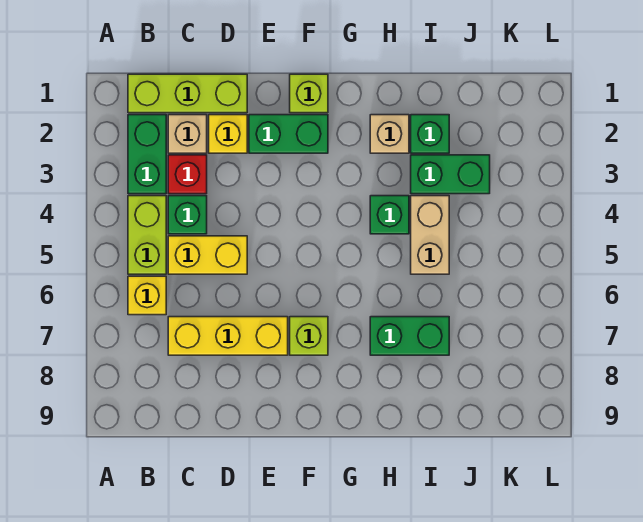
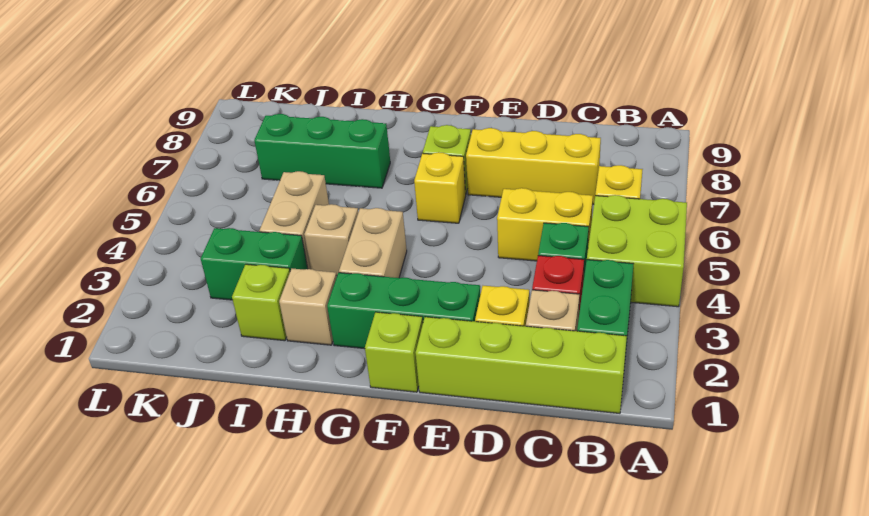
lime brick B1:D1 level 1 -> lime brick B1:E1 level 1
lime brick B4:B5 level 1 -> lime brick A4:B5 level 1
green brick E2:F2 level 1 -> green brick E2:G2 level 1
none -> yellow brick F6 level 1
none -> tan brick G3:G4 level 1
green brick H4 level 1 -> tan brick H4 level 1
green brick H7:I7 level 1 -> green brick H7:J7 level 1
green brick I2 level 1 -> lime brick I2 level 1

